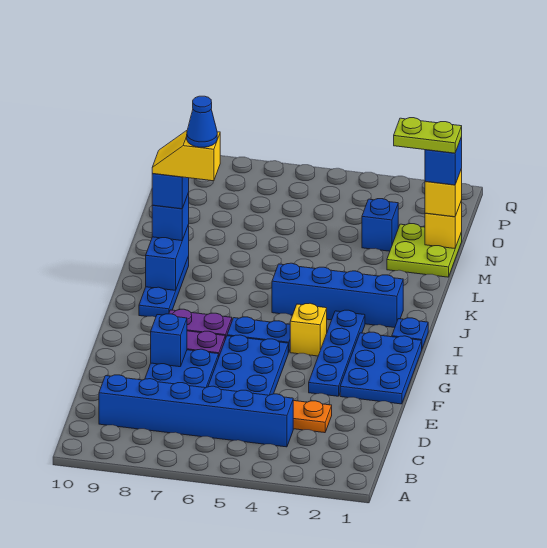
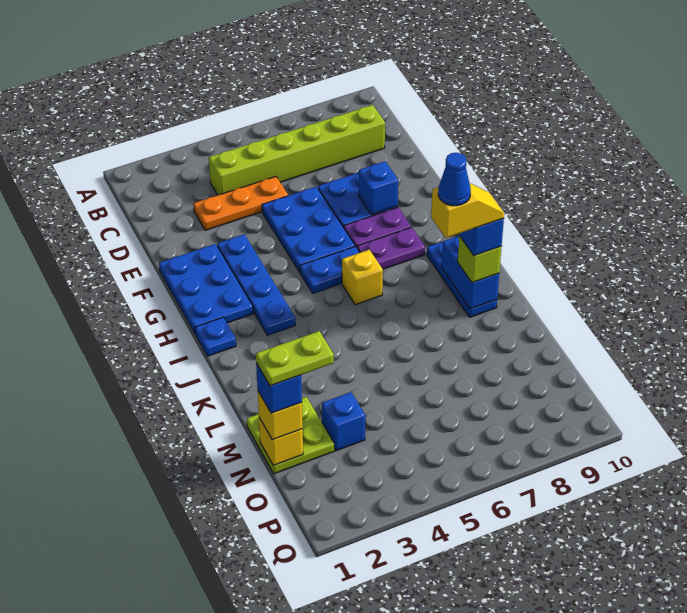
blue brick C4:C9 level 1 -> lime brick C4:C9 level 1
yellow brick H4 level 1 -> yellow brick I6 level 1
blue brick J2:J5 level 1 -> none
blue brick K9 level 3 -> lime brick K9 level 3

